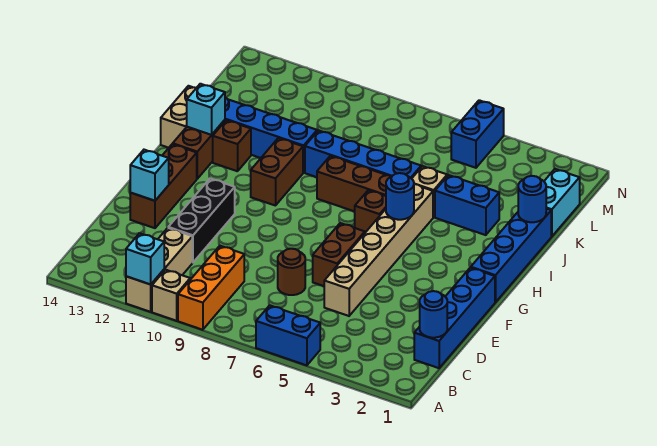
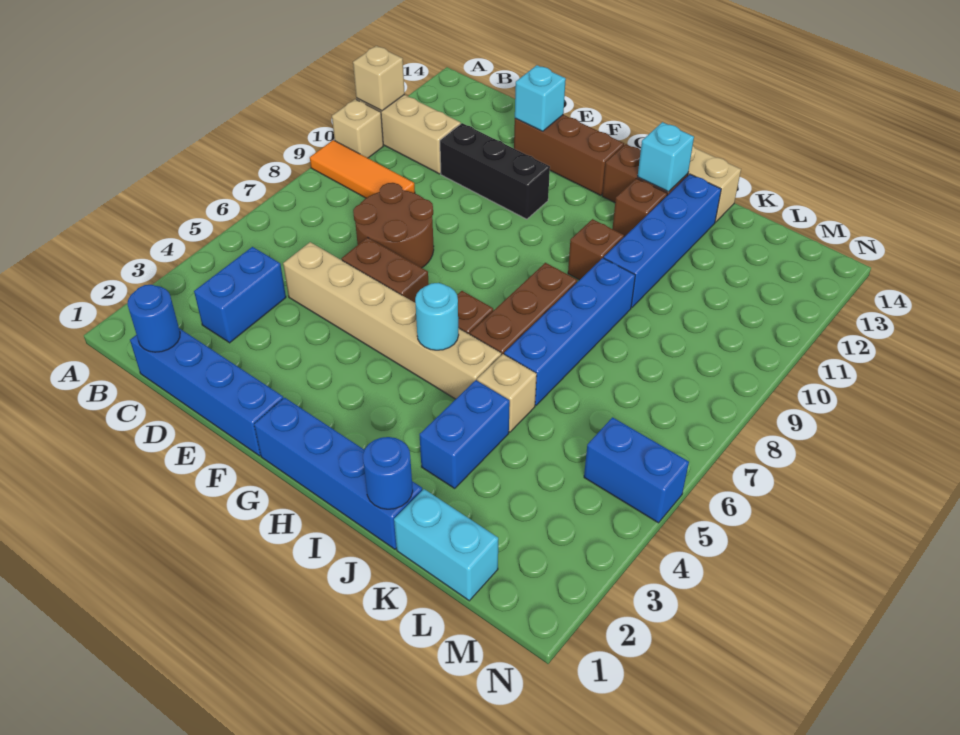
blue brick A5:A6 level 1 -> blue brick C3:C4 level 1
orange brick A9:C9 level 1 -> orange tile A9:C9 level 1
cyan brick A11 level 2 -> tan brick A11 level 2
brown round brick D7 level 1 -> brown round brick D7:E8 level 1
blue round brick H5 level 2 -> cyan round brick H5 level 2
brown brick H10:I10 level 1 -> brown brick I10 level 1

